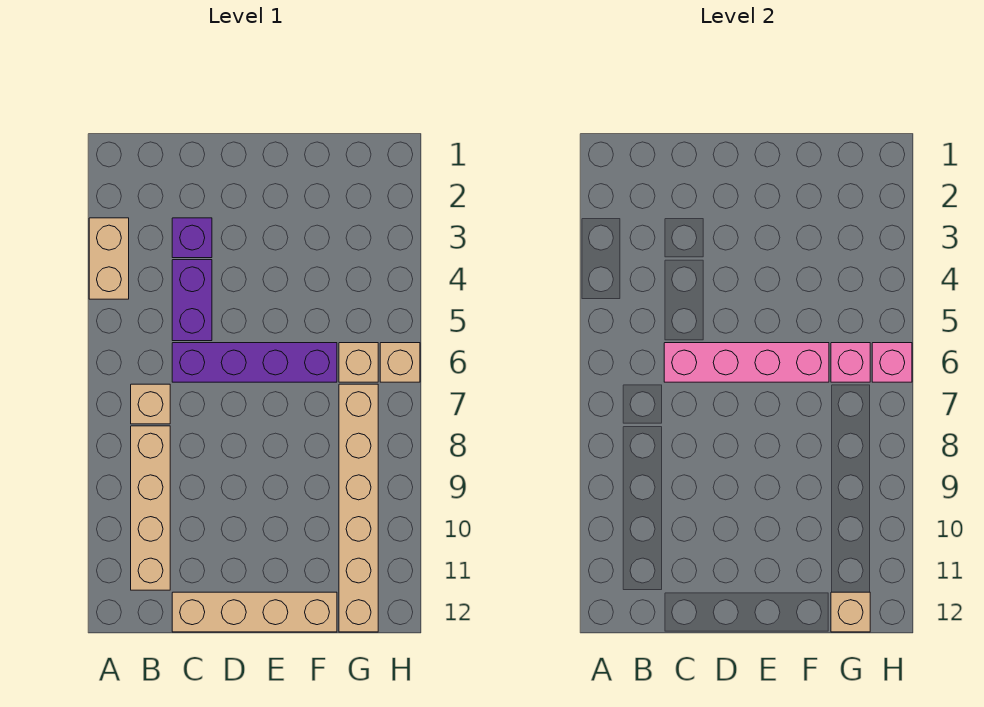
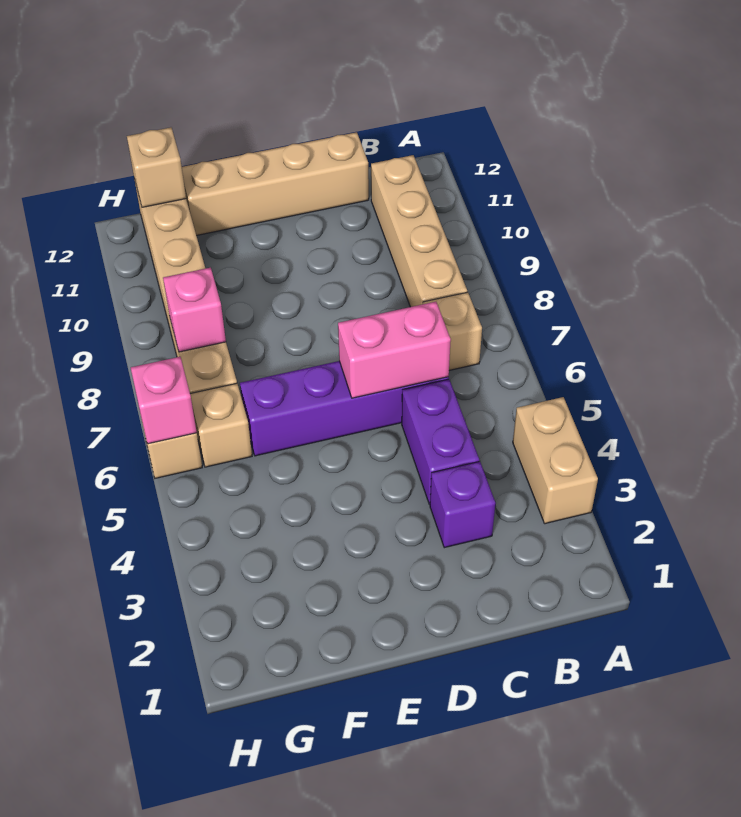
pink brick C6:F6 level 2 -> pink brick C6:D6 level 2
pink brick G6 level 2 -> pink brick G8 level 2

